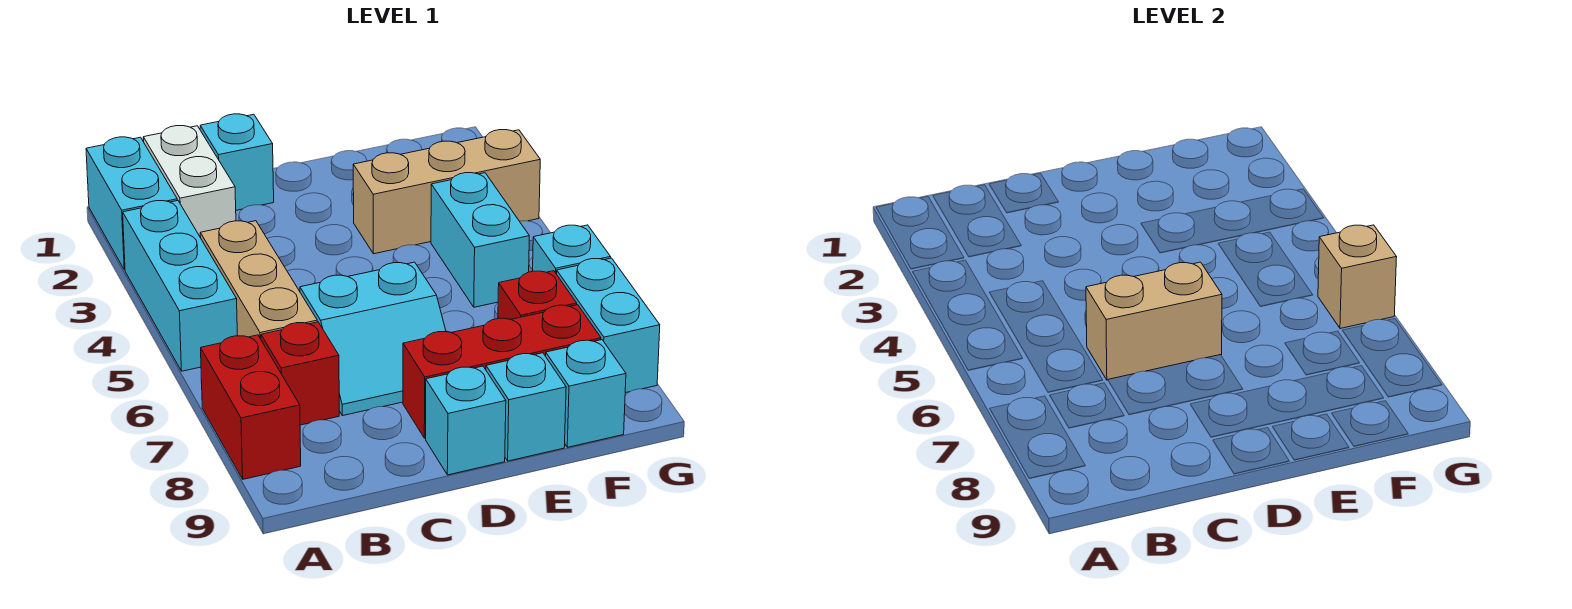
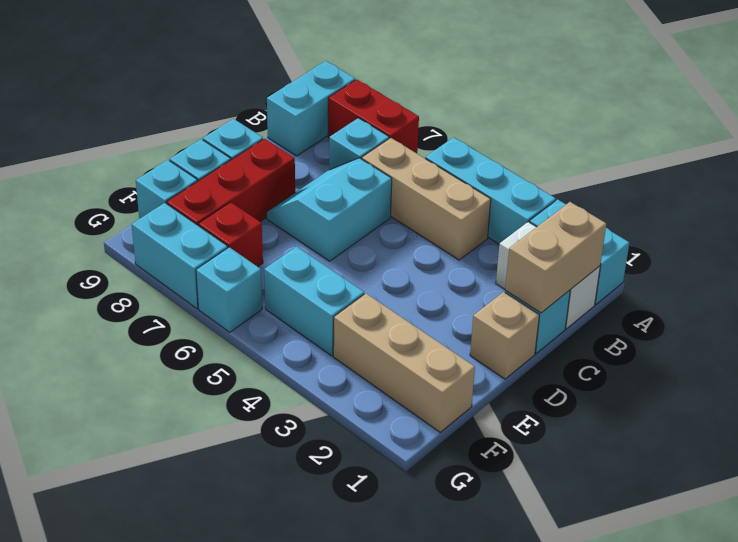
none -> cyan brick A9:B9 level 1
red brick B7 level 1 -> cyan brick B7 level 1
tan brick C6:D6 level 2 -> tan brick B1:C1 level 2
tan brick E3:G3 level 1 -> tan brick F1:F3 level 1
tan brick G6 level 2 -> tan brick D1 level 1

